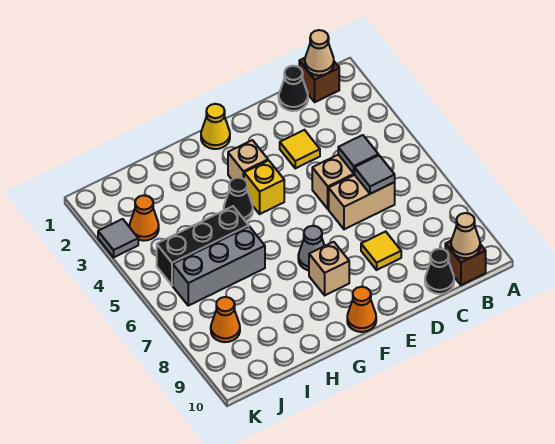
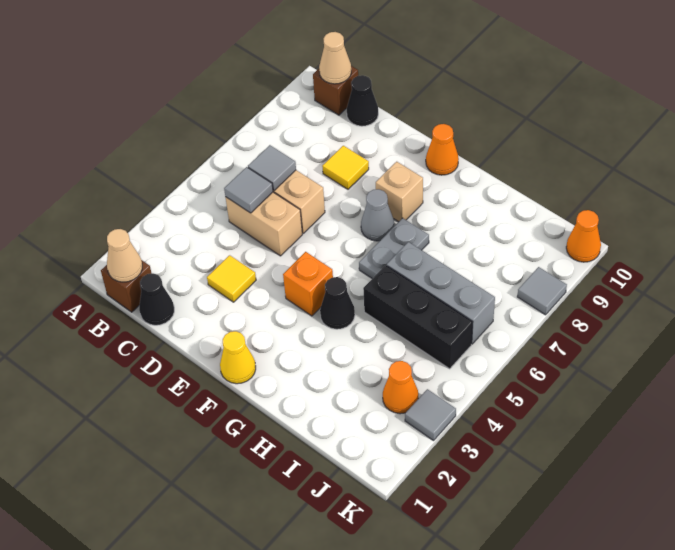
tan brick F3 level 1 -> none
yellow brick F4 level 1 -> orange brick F4 level 1
none -> grey plate G6:G7 level 1
orange cone J8 level 1 -> orange cone K10 level 1
none -> grey tile K8 level 1

